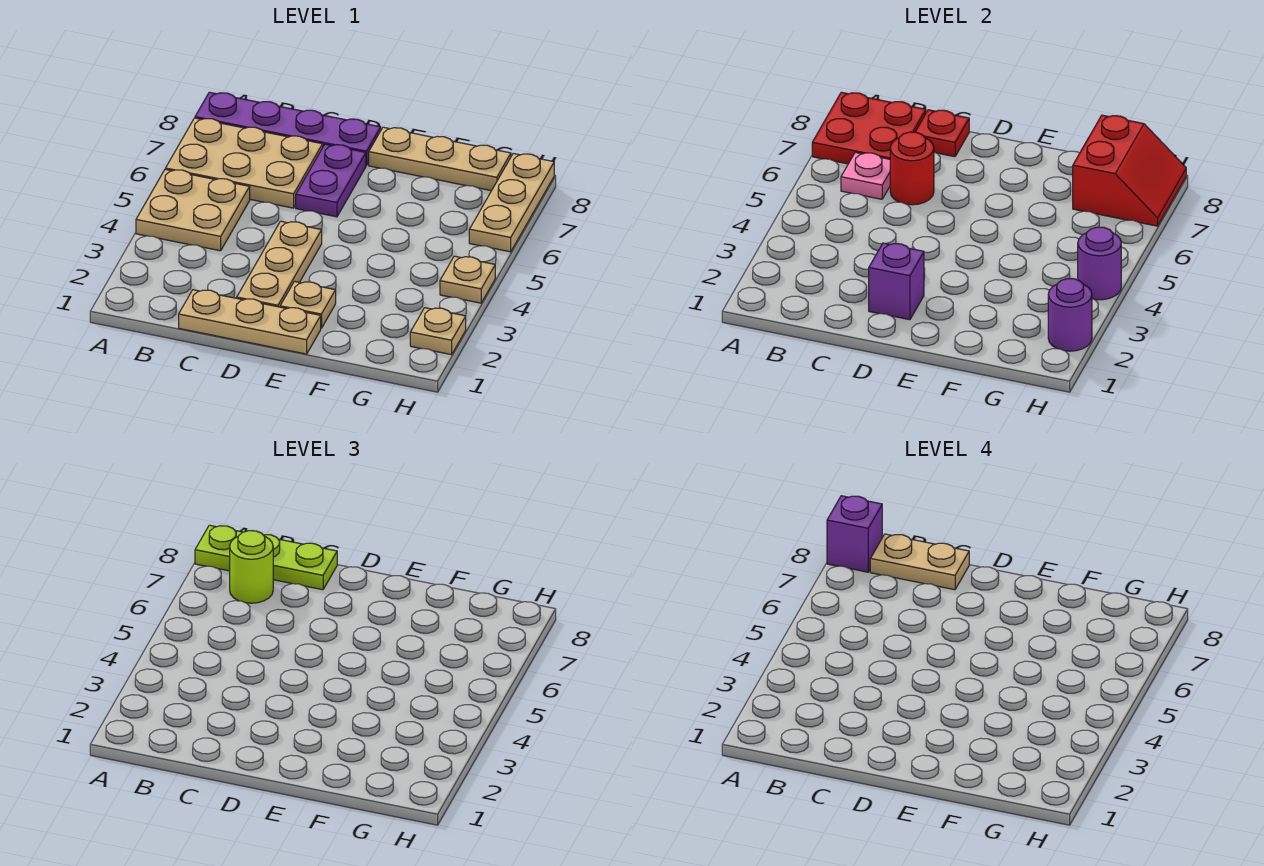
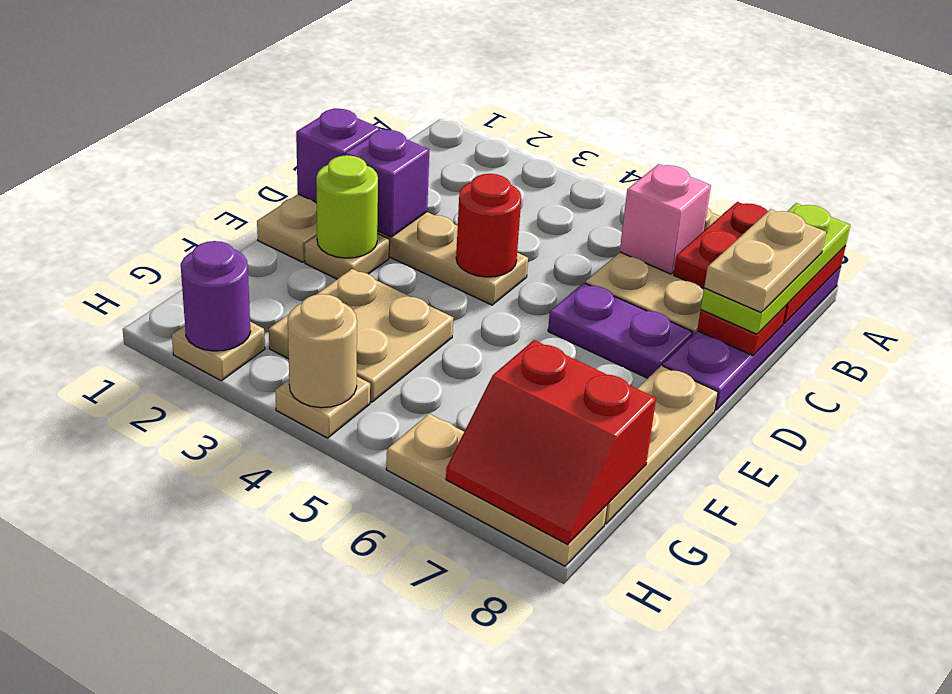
tan plate A4:B5 level 1 -> tan plate F3:G4 level 1
purple brick A8 level 4 -> purple brick D1 level 2
pink plate B6 level 2 -> pink brick B6 level 2
lime round brick B7 level 3 -> lime round brick E2 level 2
red round brick C6 level 2 -> red round brick D4 level 2
purple round brick H4 level 2 -> tan round brick H4 level 2

